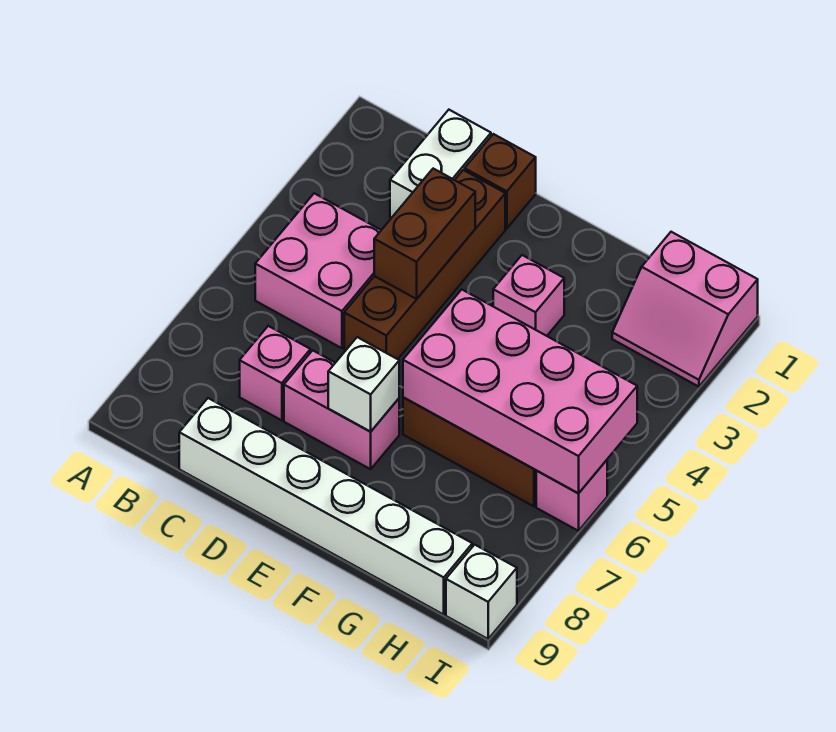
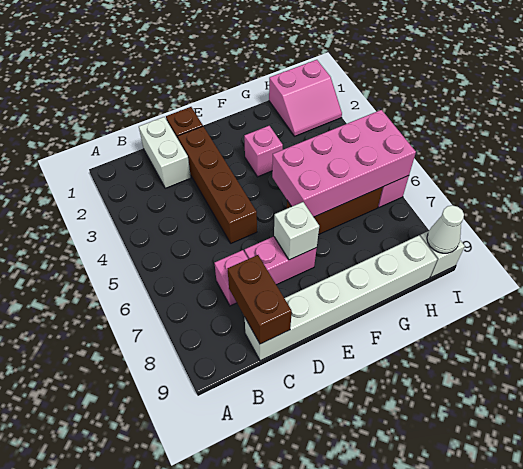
pink brick B4:C5 level 1 -> none
brown brick D3:D4 level 2 -> brown brick C8:C9 level 2
none -> white cone I9 level 2

